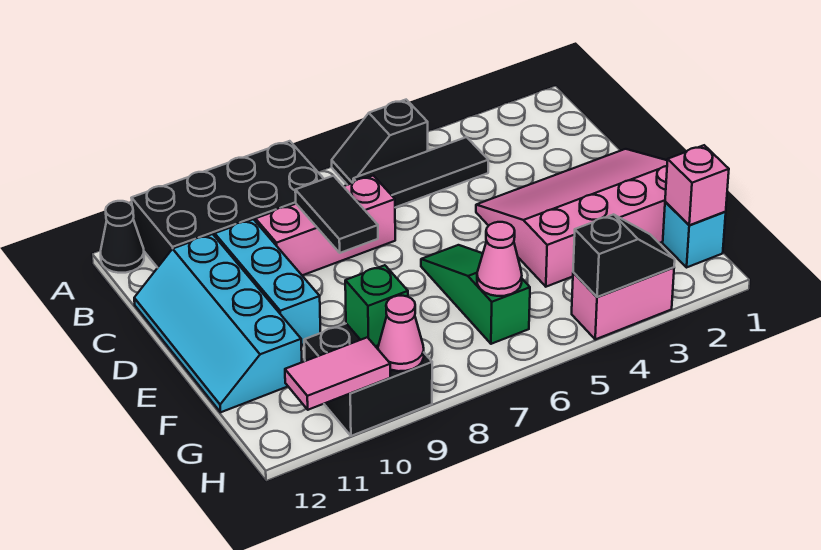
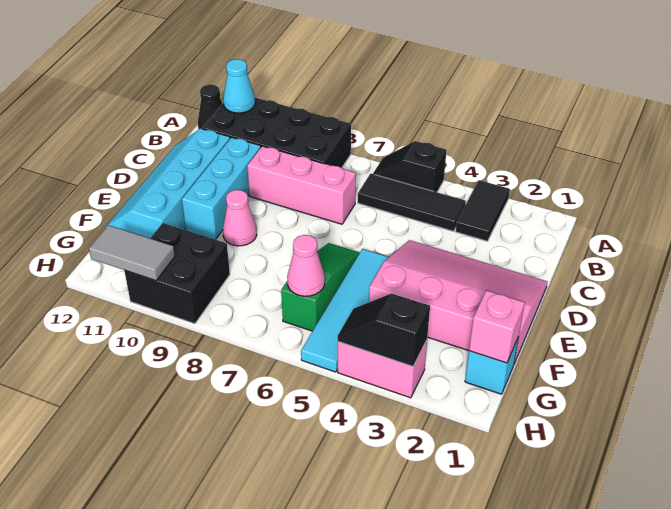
none -> cyan cone A11 level 2
black tile C8:D8 level 2 -> black tile A3:B3 level 1
none -> cyan tile E5:H5 level 1
green brick G9 level 2 -> none
black slope H3:H4 level 2 top 4 -> black slope H3:H4 level 2 top 3
pink cone H9 level 2 -> pink cone E9 level 1
pink tile H10:H11 level 2 -> grey tile H10:H11 level 2

